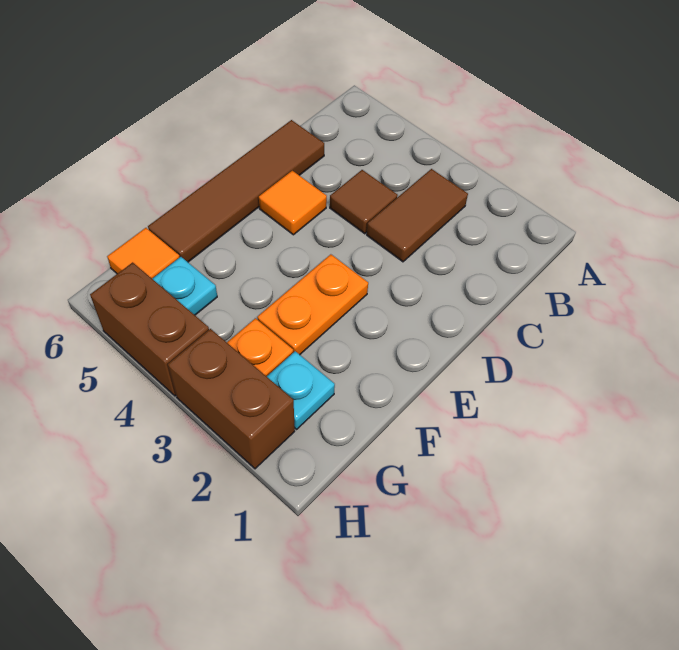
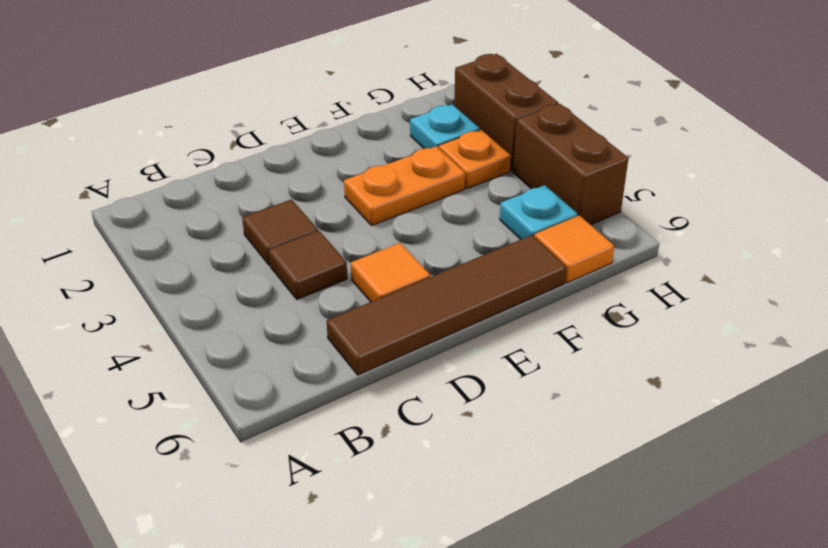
brown tile B3:C3 level 1 -> brown tile C3 level 1

